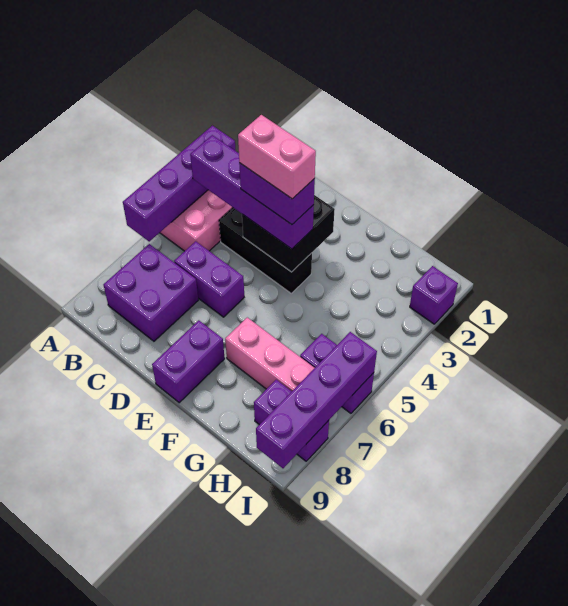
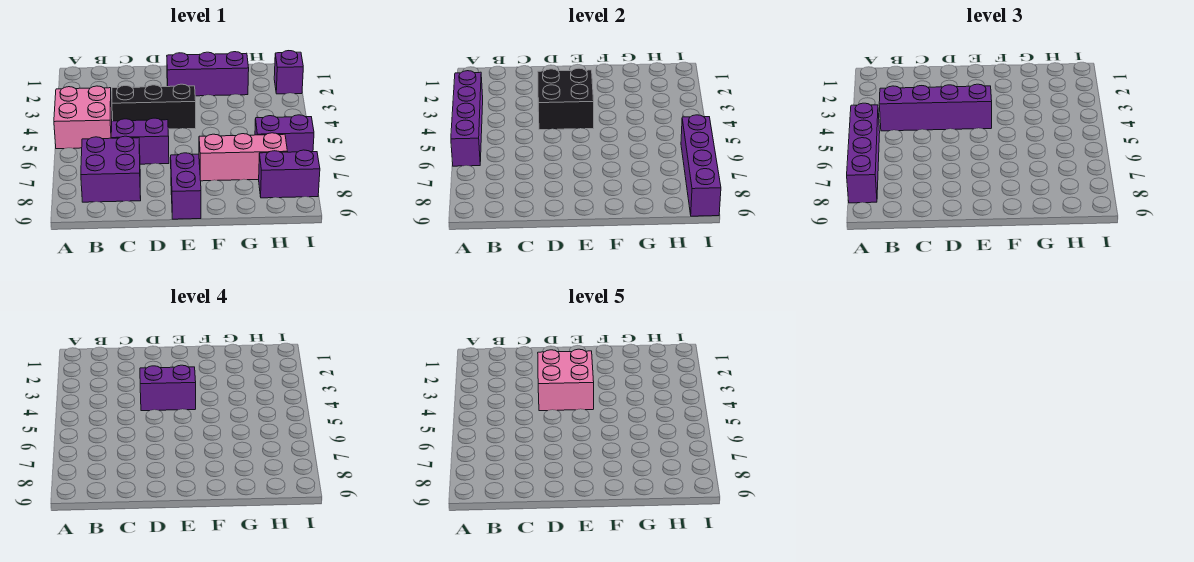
none -> purple brick A5:A8 level 3
pink brick D4:E4 level 5 -> pink brick D3:E4 level 5
none -> purple brick E2:G2 level 1

